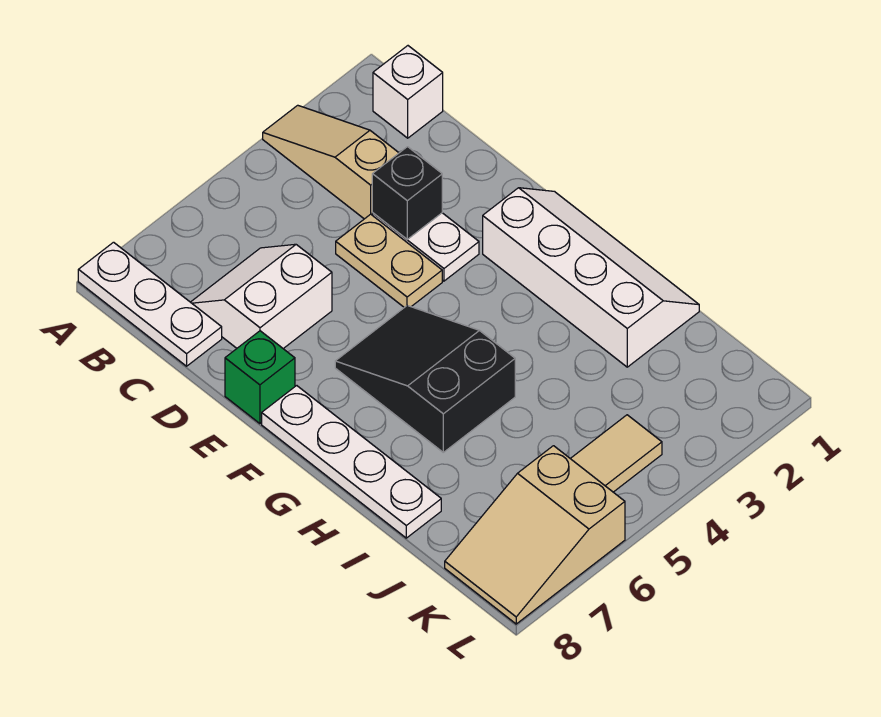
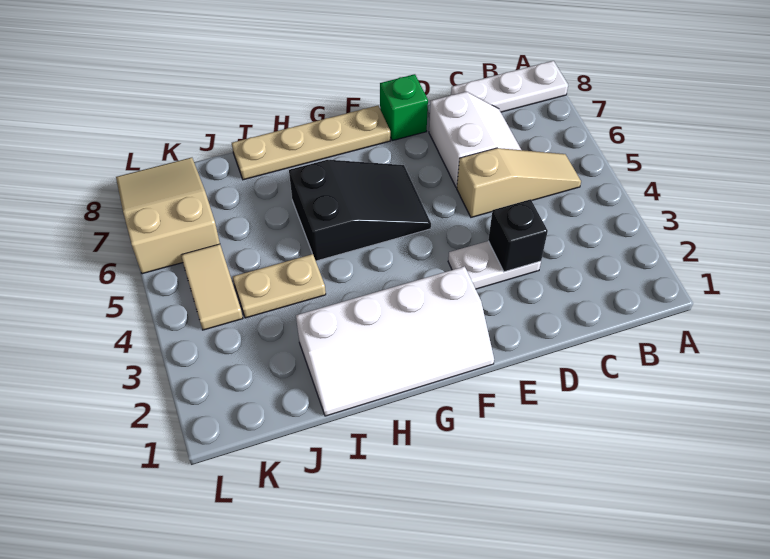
tan slope A3:C3 level 1 top C -> tan slope B5:D5 level 1 top D
white brick B1 level 1 -> none
tan plate D4:E4 level 1 -> tan plate I4:J4 level 1
white plate F8:I8 level 1 -> tan plate F8:I8 level 1

